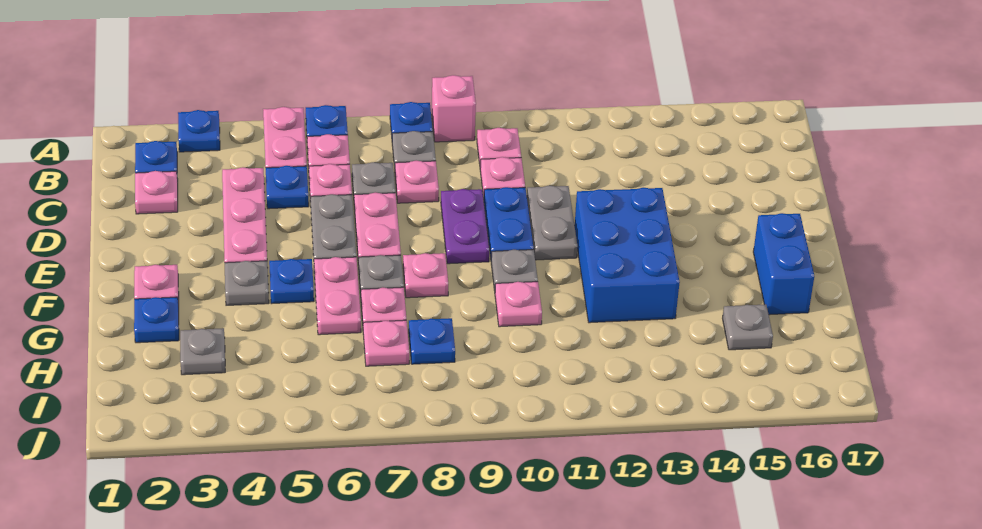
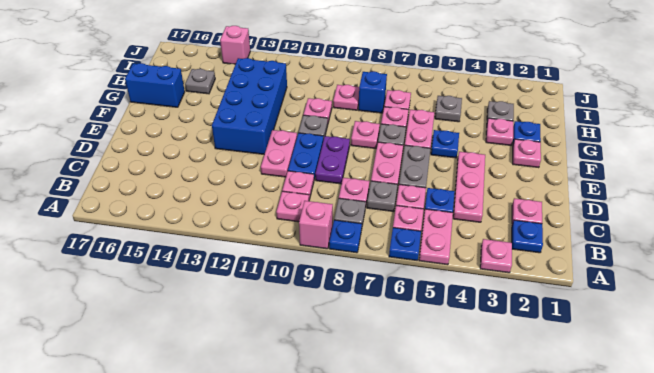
blue plate A3 level 1 -> pink plate A3 level 1
grey plate D11:E11 level 1 -> pink plate D11:E11 level 1
blue brick E12:G13 level 1 -> blue brick E12:H13 level 1
grey plate F4 level 1 -> grey plate H5 level 1
blue brick F16:G16 level 1 -> blue brick G16:G17 level 1
none -> pink plate G3 level 1
blue plate H8 level 1 -> blue brick H8 level 1
none -> pink plate H9 level 1
none -> pink brick J14 level 1

